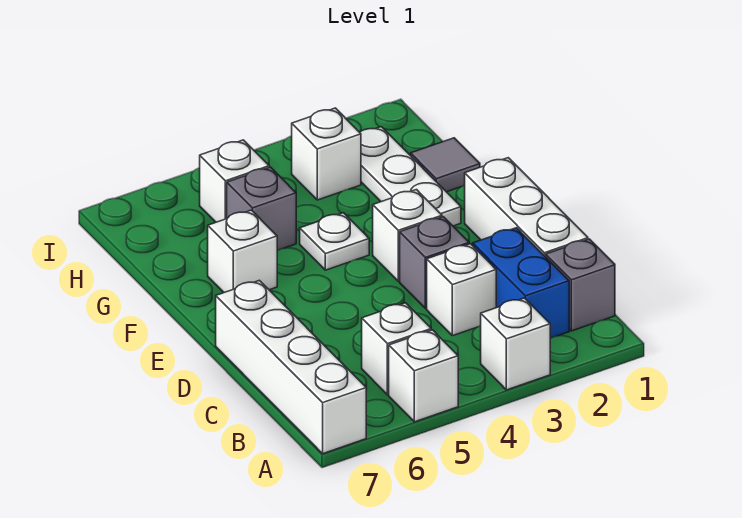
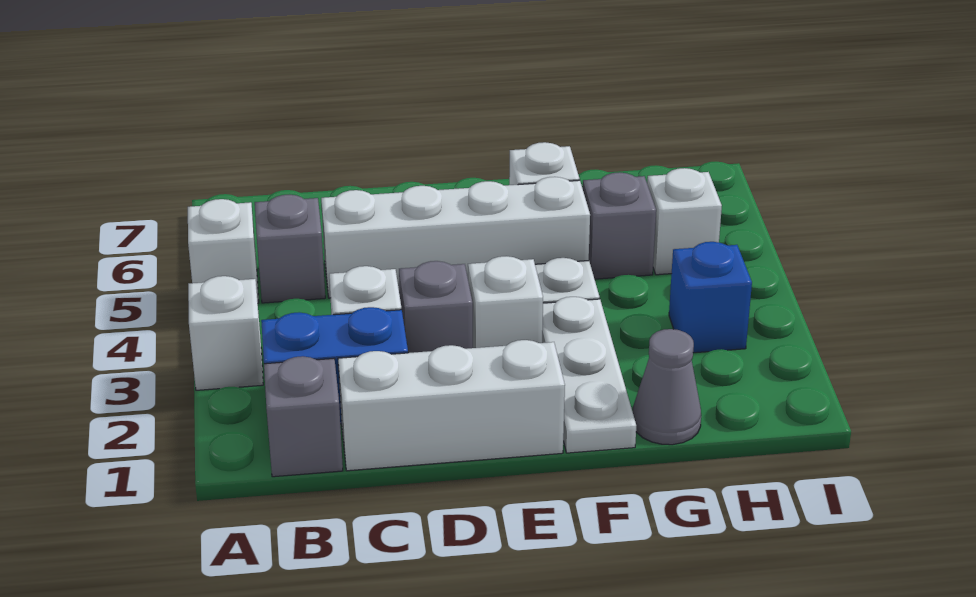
white brick A7:D7 level 1 -> white brick C5:F5 level 1
white brick B5 level 1 -> grey brick B5 level 1
white plate F2:H2 level 1 -> white plate F1:F3 level 1
grey tile G1 level 1 -> grey cone G1 level 1
white brick H3 level 1 -> blue brick H3 level 1

